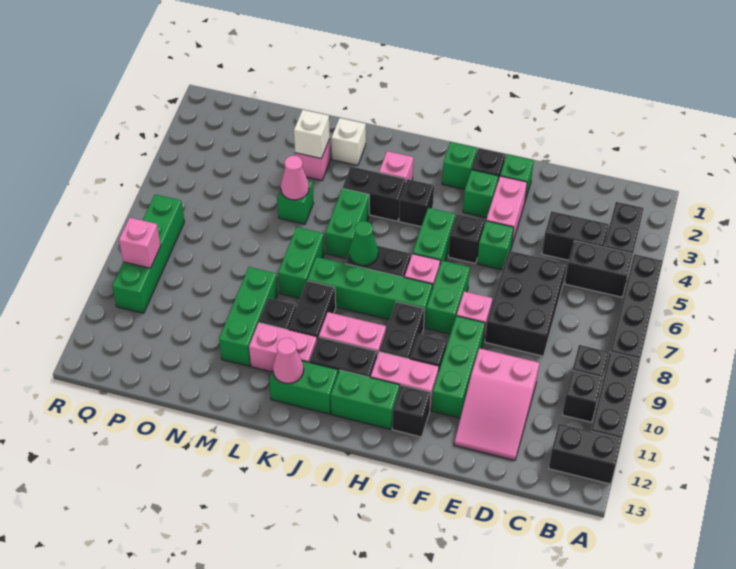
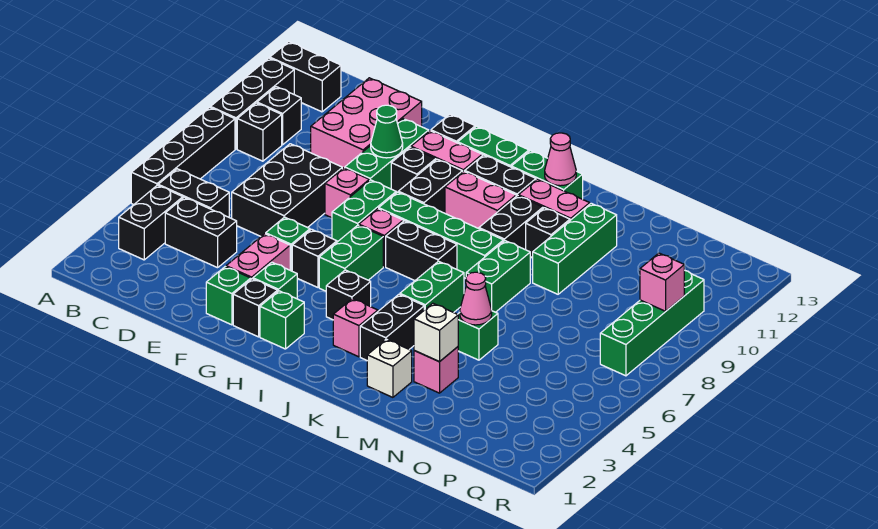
pink slope D10:E12 level 1 top 10 -> pink brick D10:E12 level 1
black brick J4:K4 level 1 -> black brick K3:K4 level 1
green cone J7 level 2 -> green cone F10 level 2

